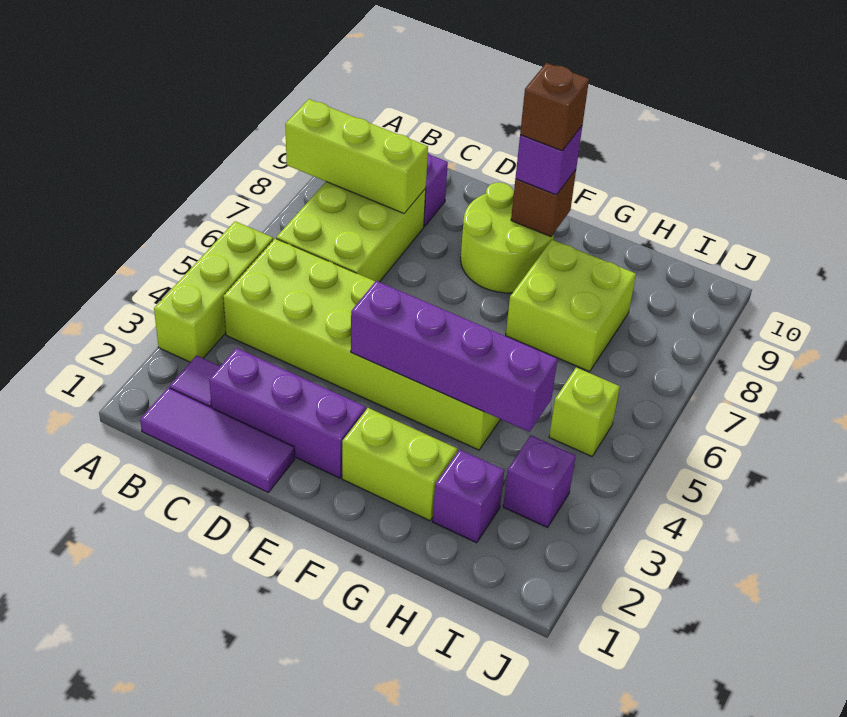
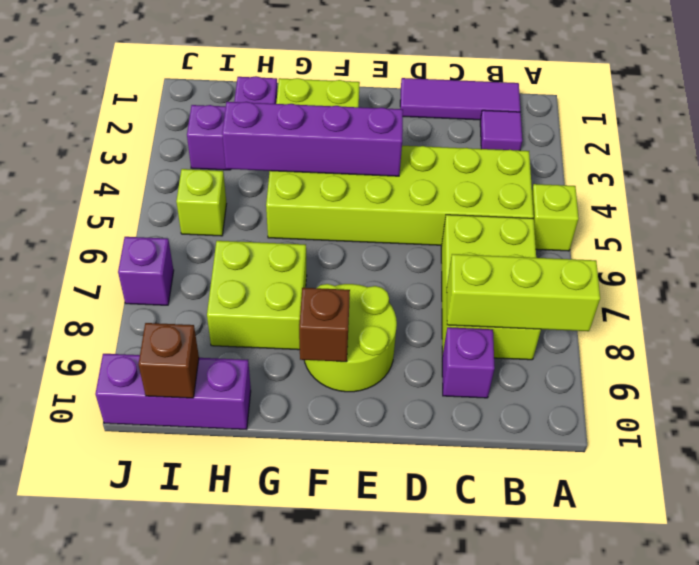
lime brick A3:A5 level 1 -> lime brick A5 level 1
purple brick C2:E2 level 1 -> purple brick H10:J10 level 1
purple brick F9 level 3 -> purple brick J7 level 1
brown brick F9 level 4 -> brown brick I10 level 2

